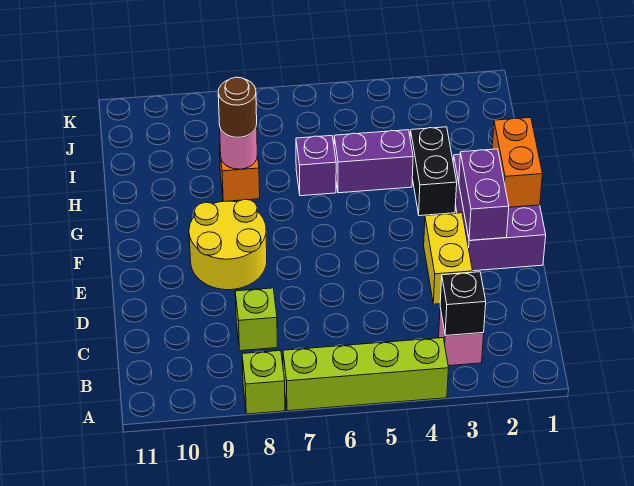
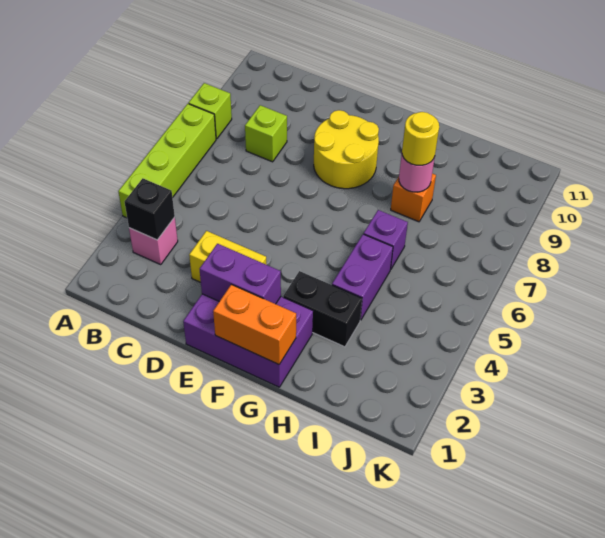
brown round brick H8 level 3 -> yellow round brick H8 level 3

